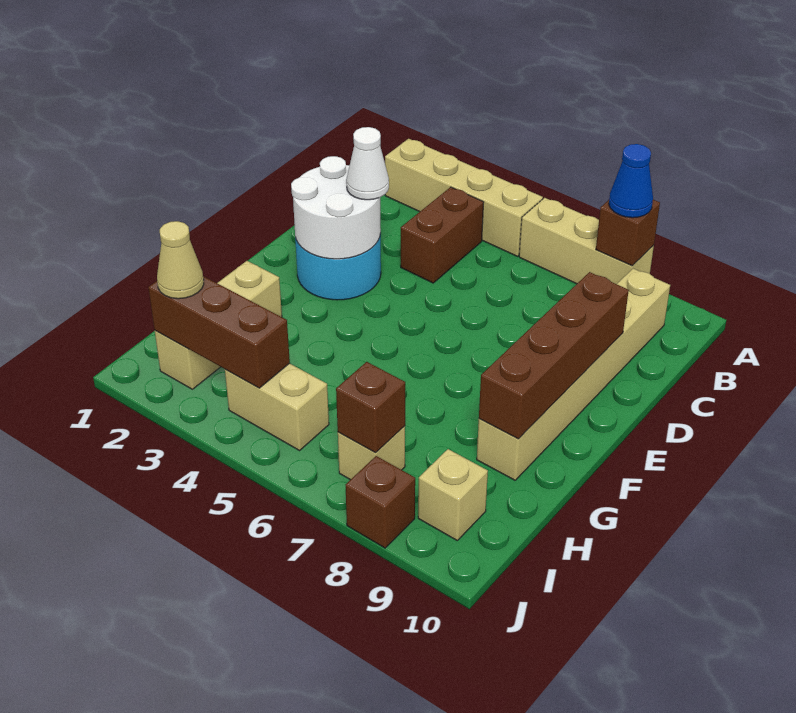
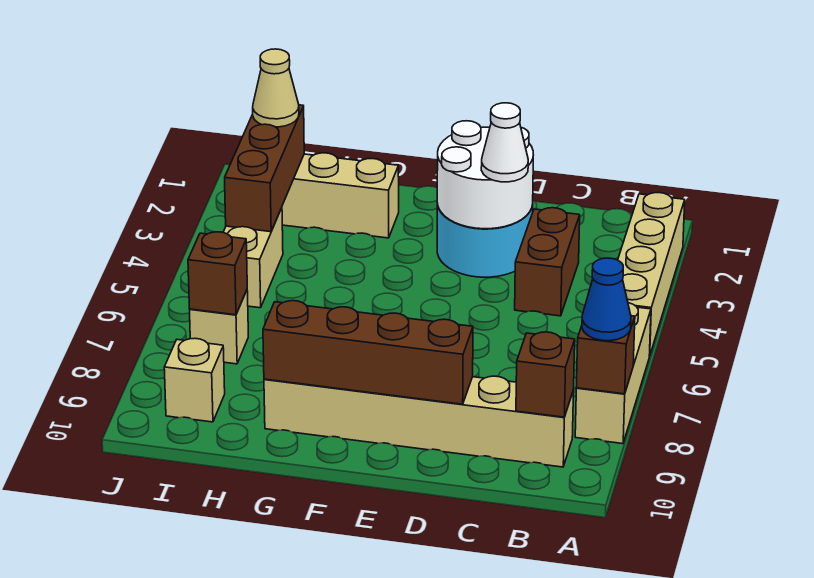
brown brick B4:C4 level 1 -> brown brick C3:C4 level 1
brown brick J8 level 1 -> brown brick B9 level 2

